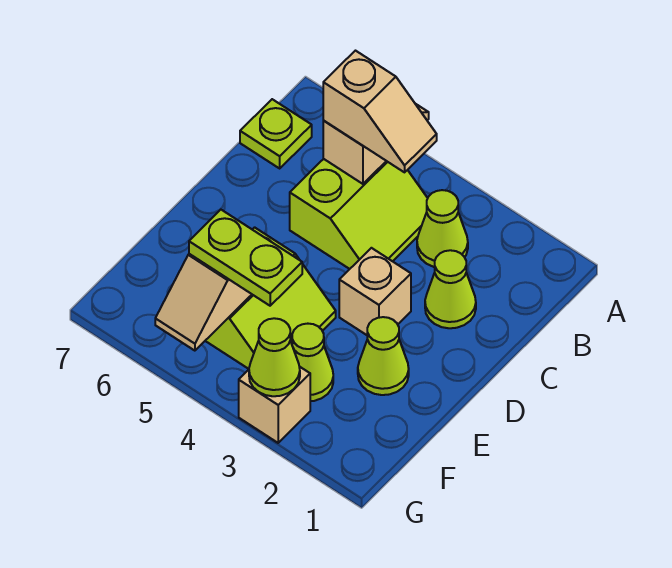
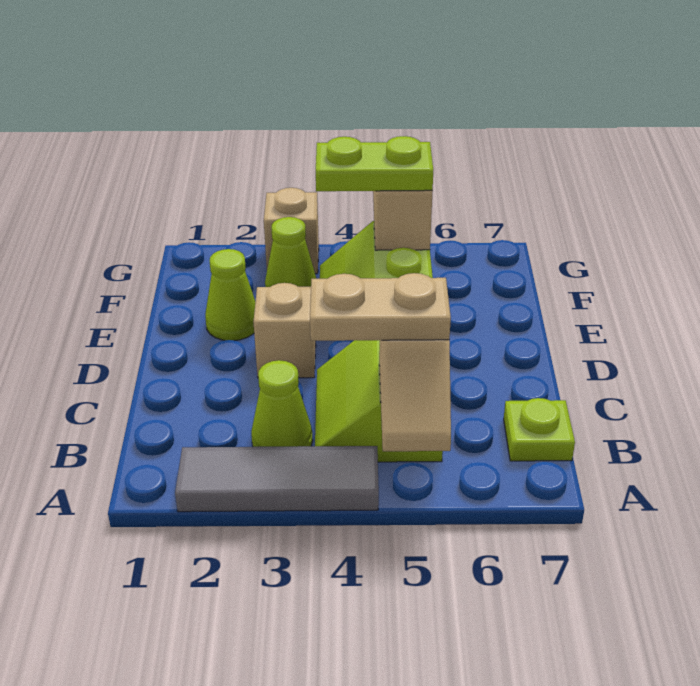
none -> grey tile A2:A4 level 1
tan slope B4:B5 level 3 top 5 -> tan plate B4:B5 level 3
lime cone C2 level 1 -> none
lime cone G3 level 2 -> none

